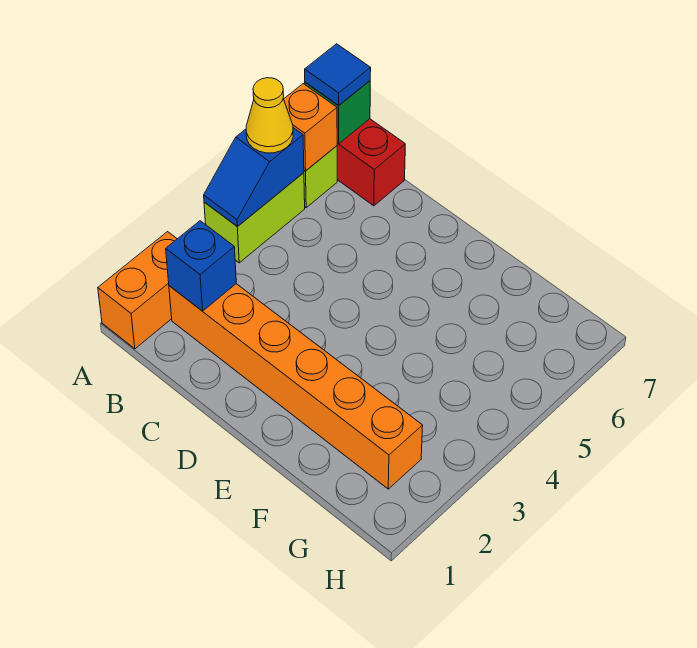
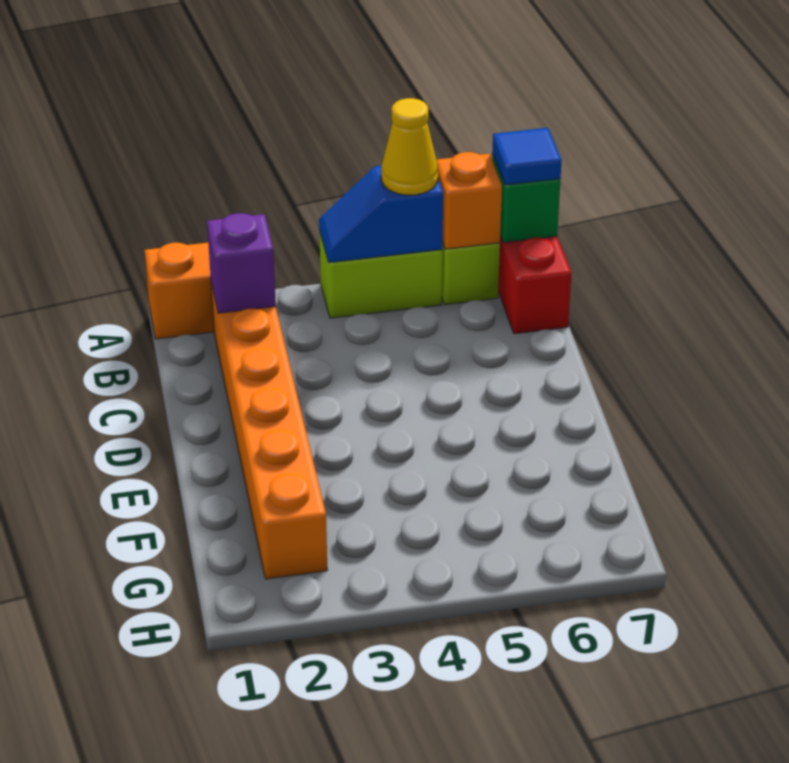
blue brick B2 level 2 -> purple brick B2 level 2

